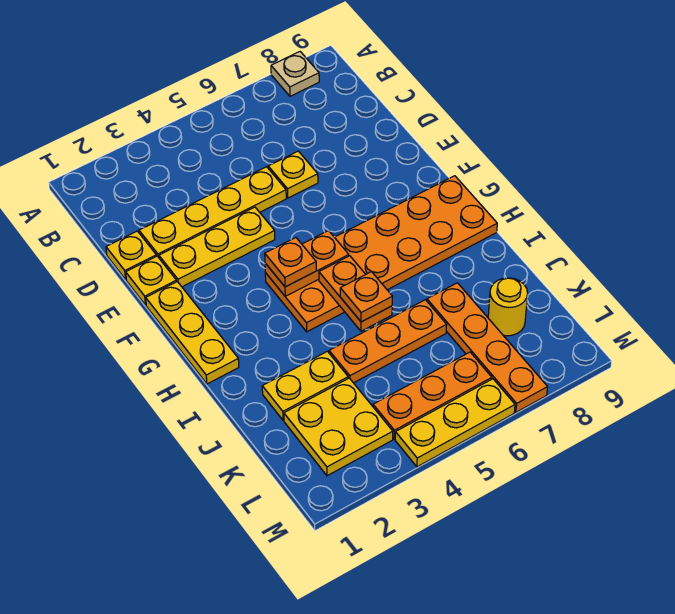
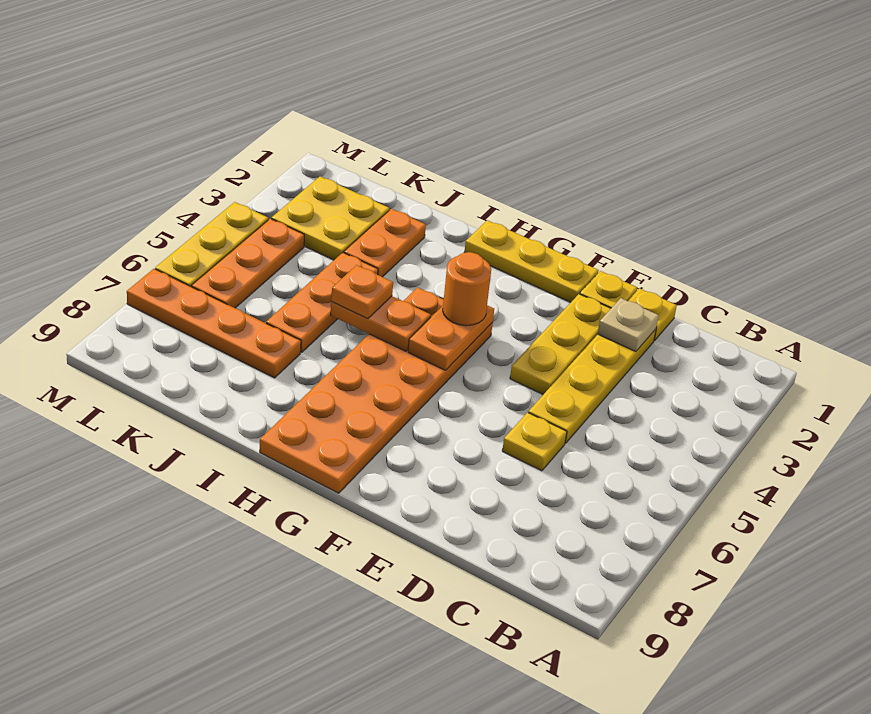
tan plate A8 level 1 -> tan plate D2 level 2
orange plate G4 level 3 -> orange round brick G4 level 3
yellow plate J2:J3 level 1 -> orange plate J2:J3 level 1
yellow round brick K8 level 1 -> none

